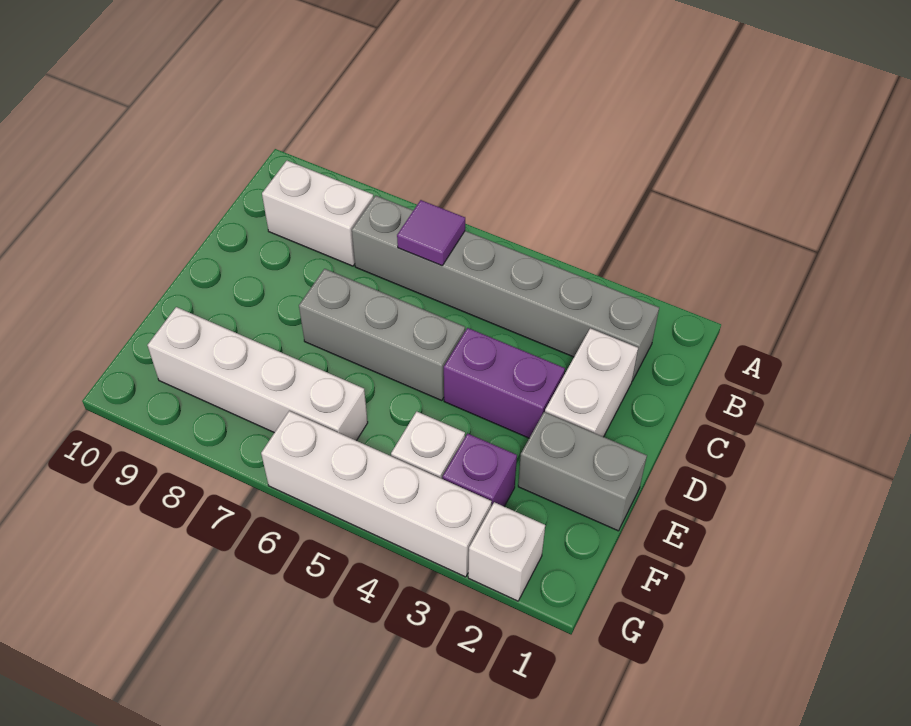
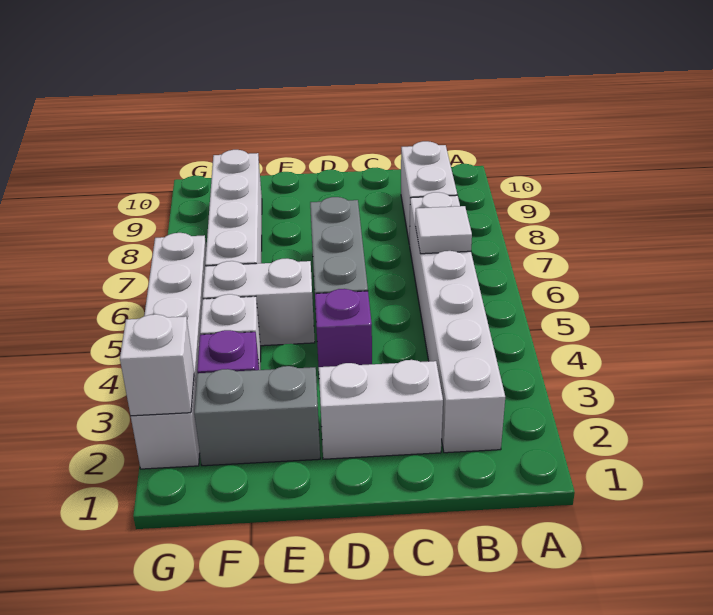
grey brick B2:B7 level 1 -> white brick B2:B7 level 1
purple tile B6 level 2 -> white tile B6 level 2
purple brick D3:D4 level 1 -> purple brick D4 level 1
grey brick E1:E2 level 1 -> grey brick E2:F2 level 1
none -> white brick E5:F5 level 1
none -> white brick G2 level 2

